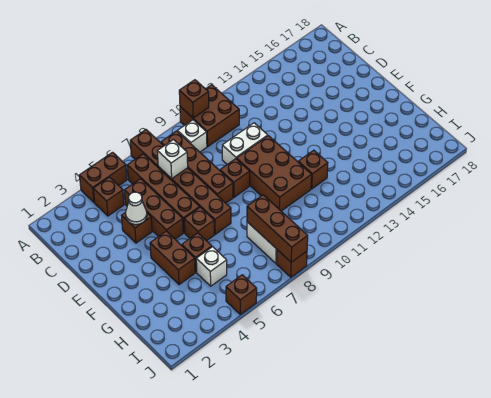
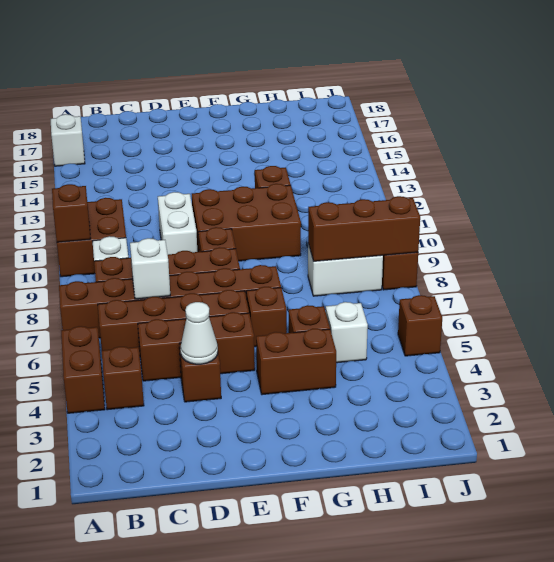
none -> white brick A16 level 1

